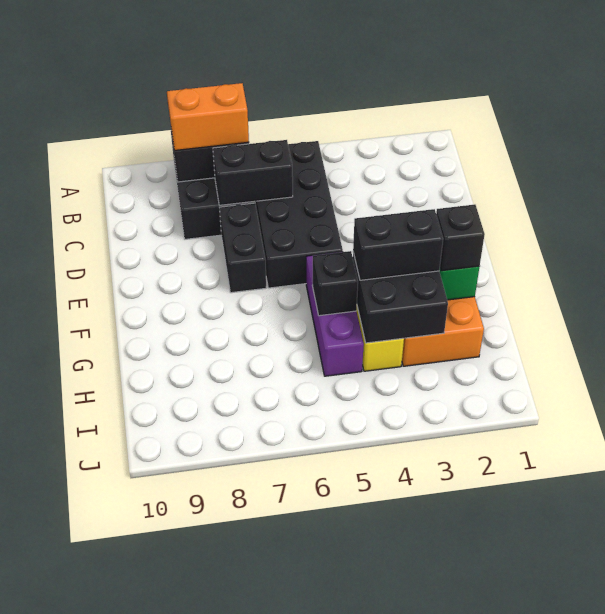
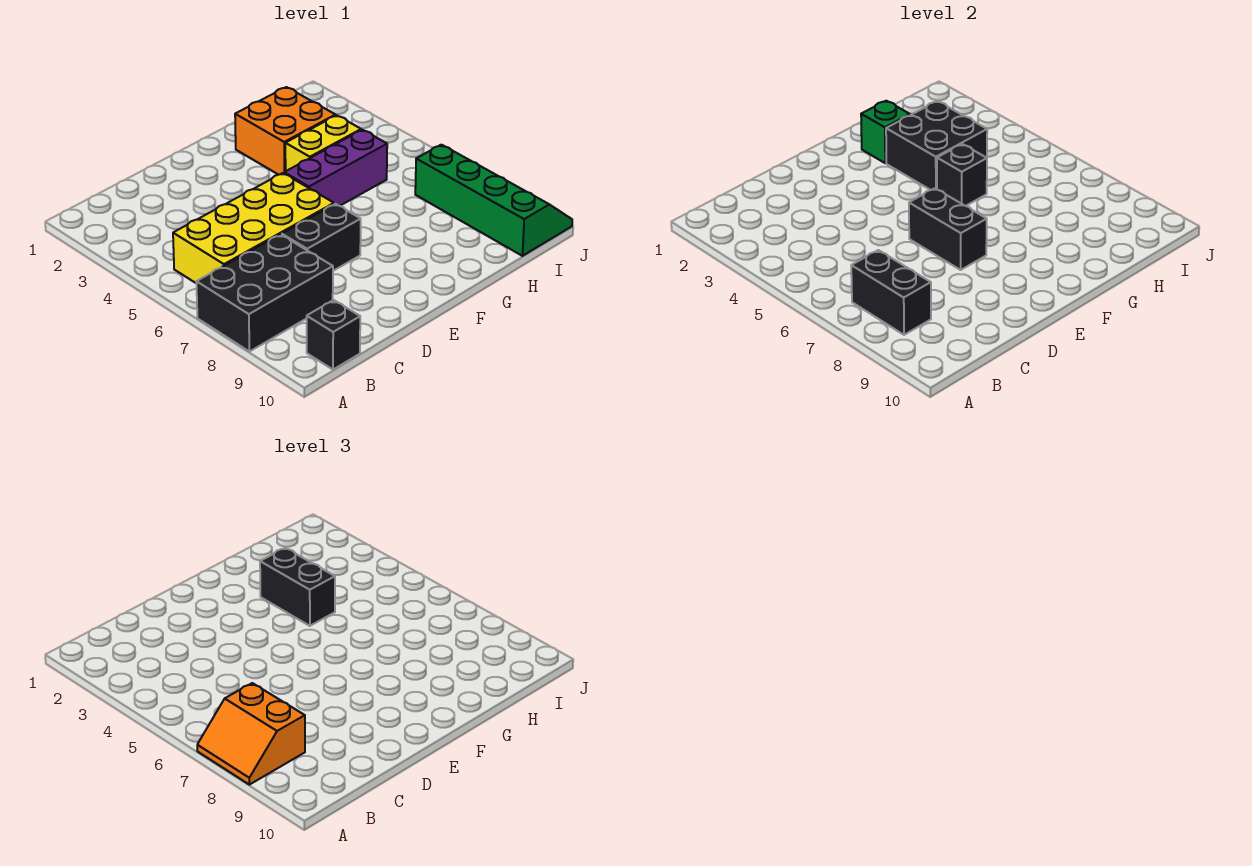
black brick B5:E6 level 1 -> yellow brick B5:E6 level 1
black brick C6:C7 level 2 -> black brick E6:E7 level 2
black brick G2 level 3 -> black brick B10 level 1
none -> green slope I7:J10 level 1 top I

